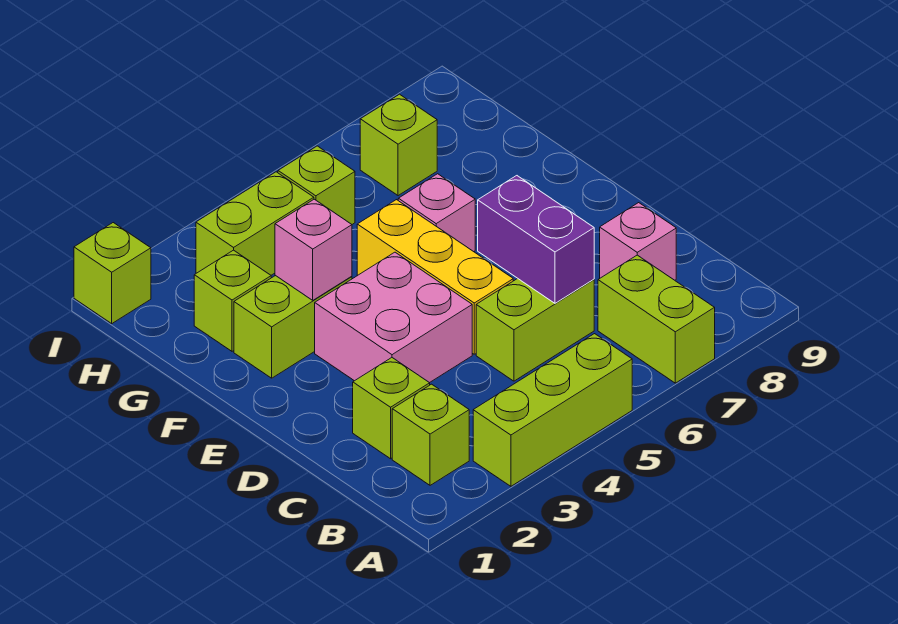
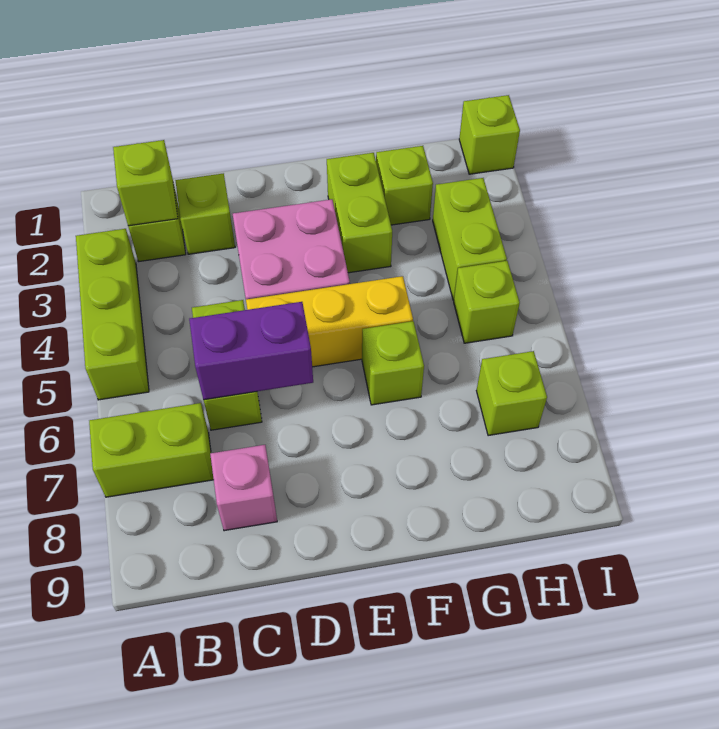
none -> lime brick B2 level 2
pink brick F3 level 2 -> none
pink brick F6 level 1 -> lime brick F6 level 1

